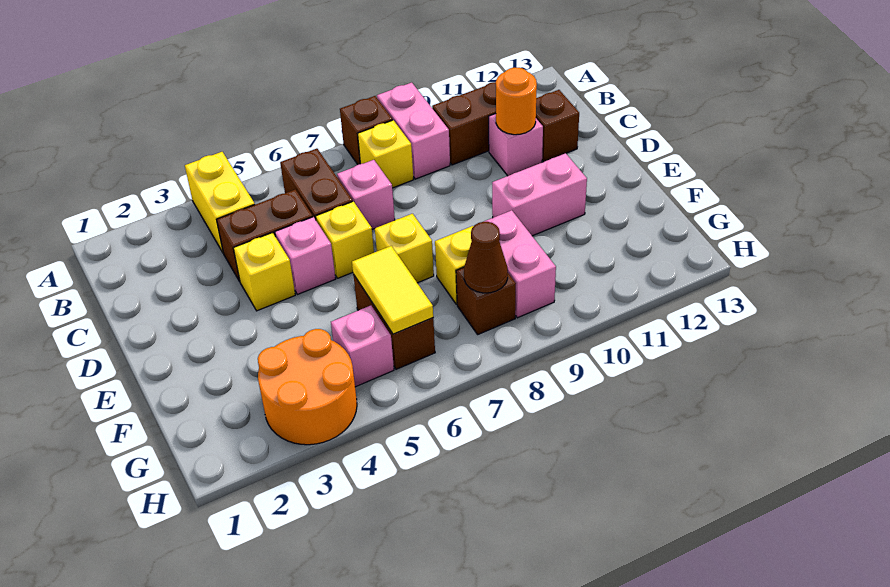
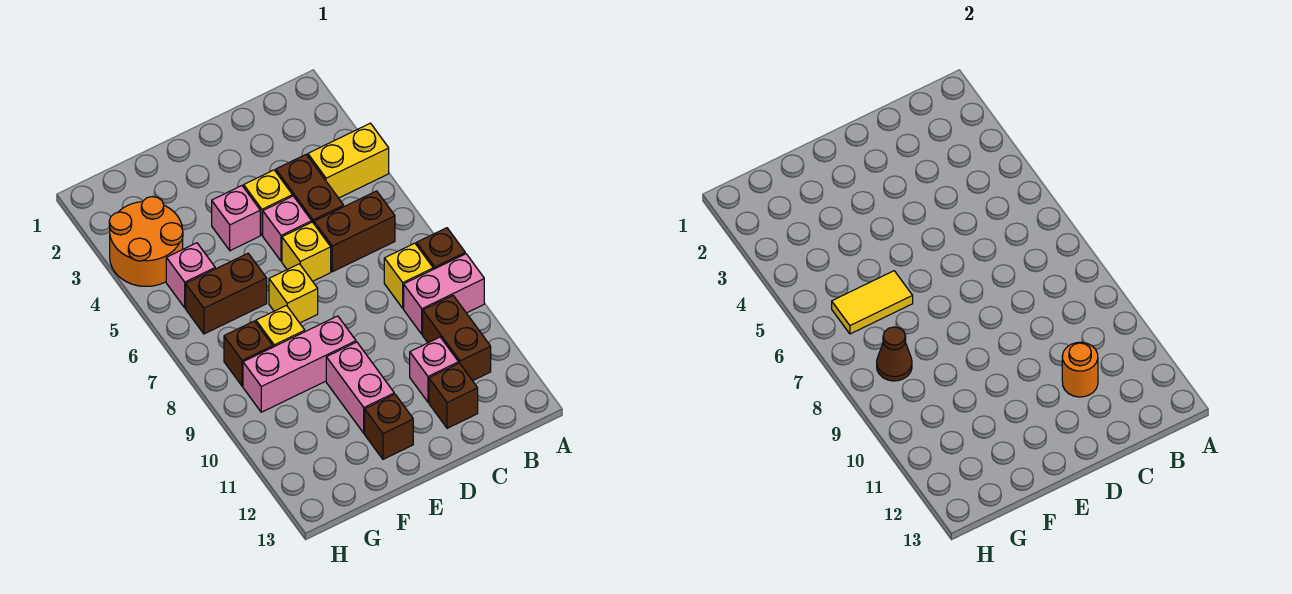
pink brick C7 level 1 -> pink brick E4 level 1
none -> brown brick E12 level 1
pink brick F9:G9 level 1 -> pink brick E9:G9 level 1

